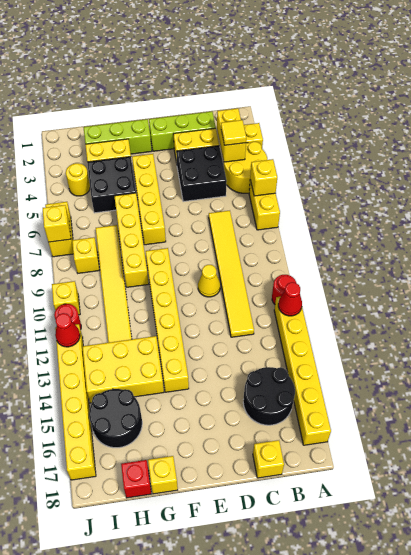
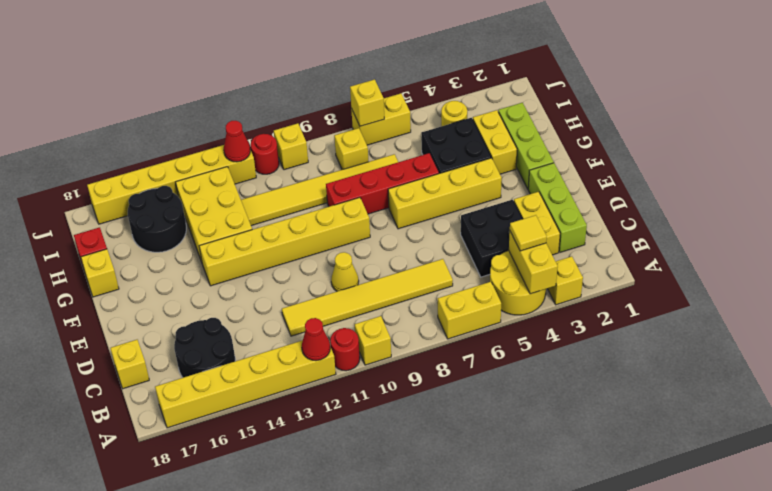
yellow brick A6 level 2 -> yellow brick A10 level 1
yellow brick B3:B4 level 2 -> yellow brick A4:B4 level 2
yellow brick G6:G9 level 1 -> red brick G6:G9 level 1

